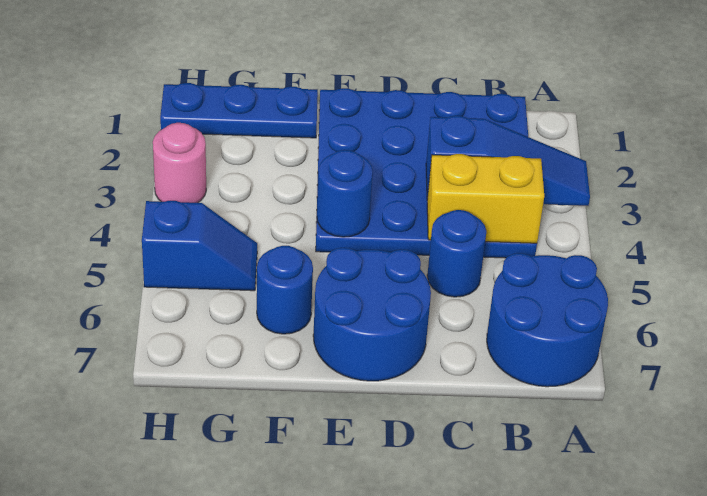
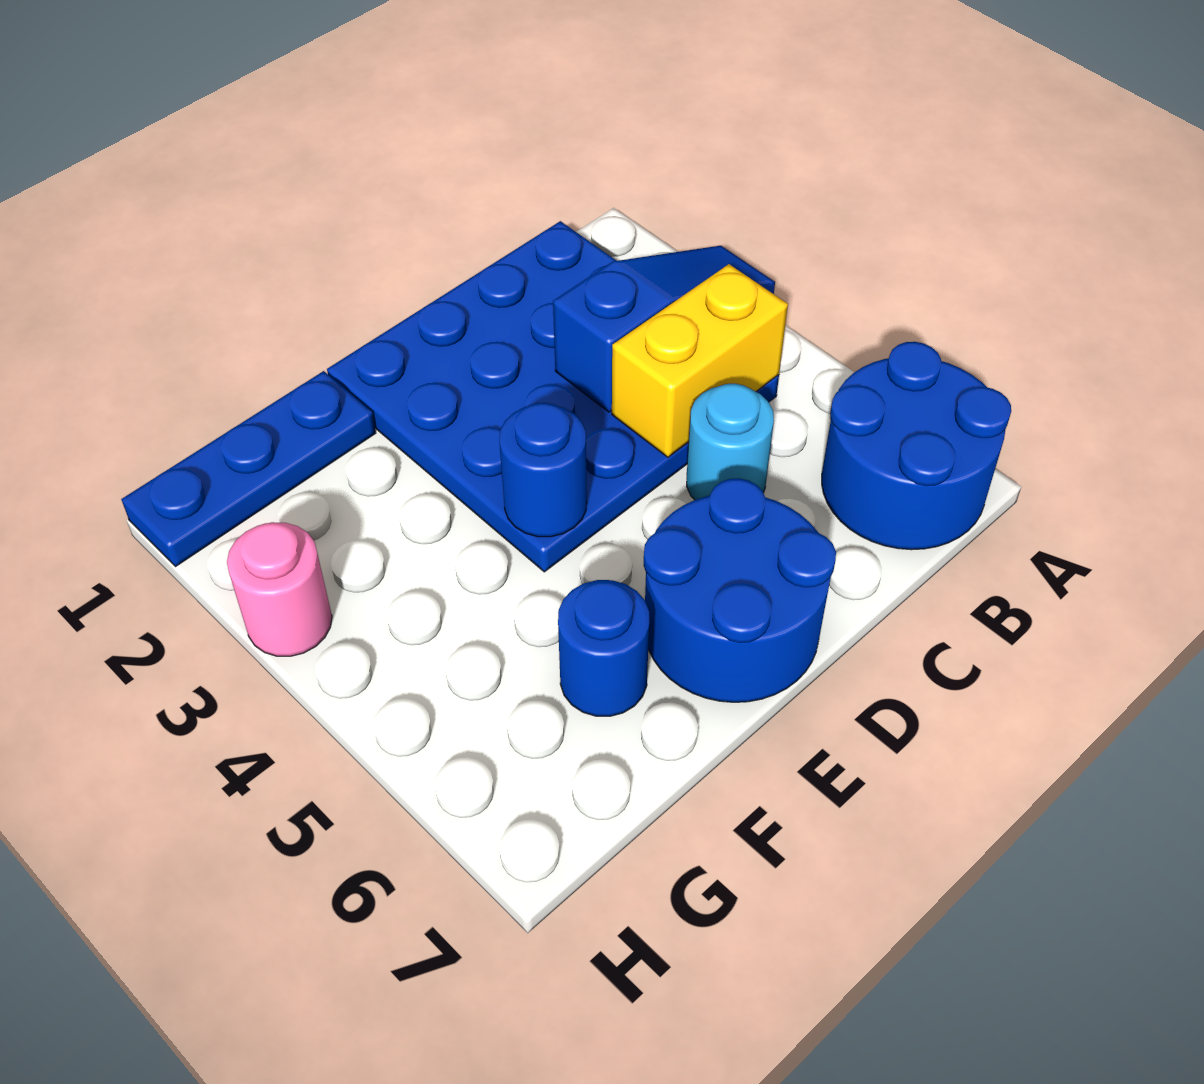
blue round brick C5 level 1 -> cyan round brick C5 level 1
blue slope G5:H5 level 1 top H -> none

